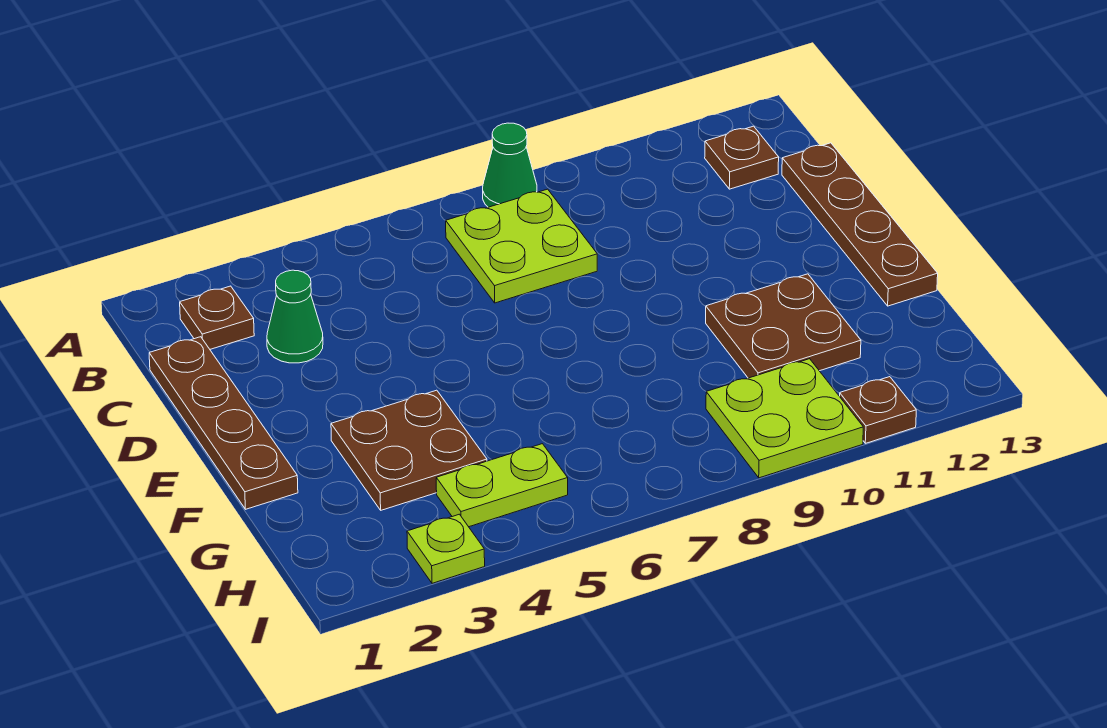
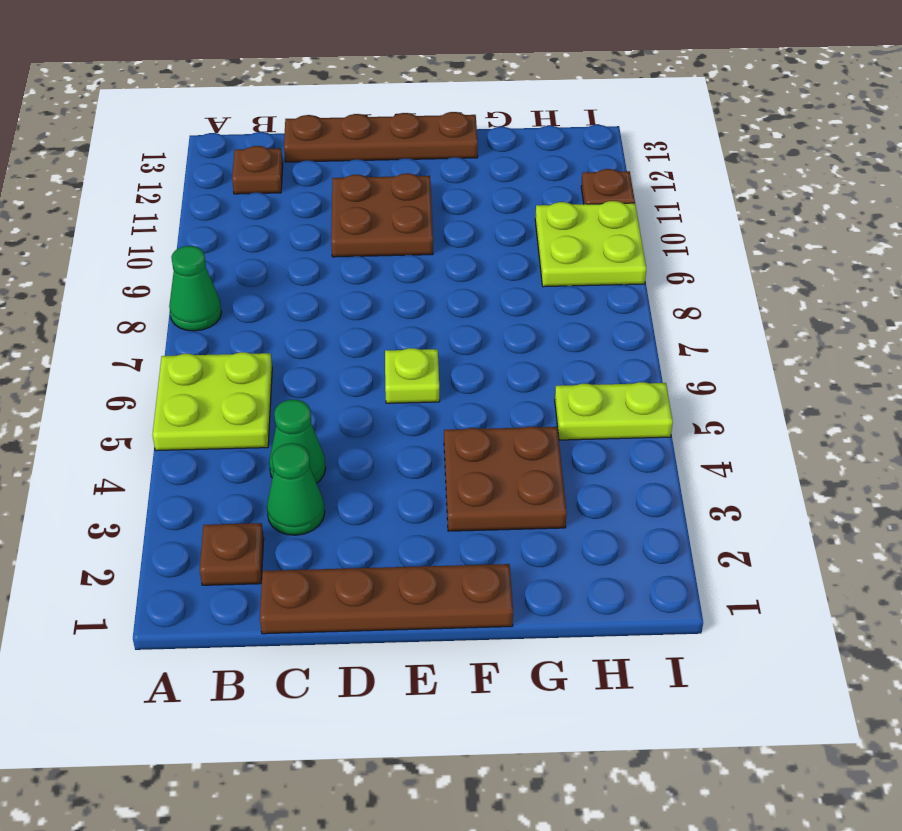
lime plate B7:C8 level 1 -> lime plate A5:B6 level 1
none -> green cone C4 level 1
brown plate F10:G11 level 1 -> brown plate D10:E11 level 1
lime plate H4:H5 level 1 -> lime plate H5:I5 level 1
lime plate I3 level 1 -> lime plate E6 level 1

